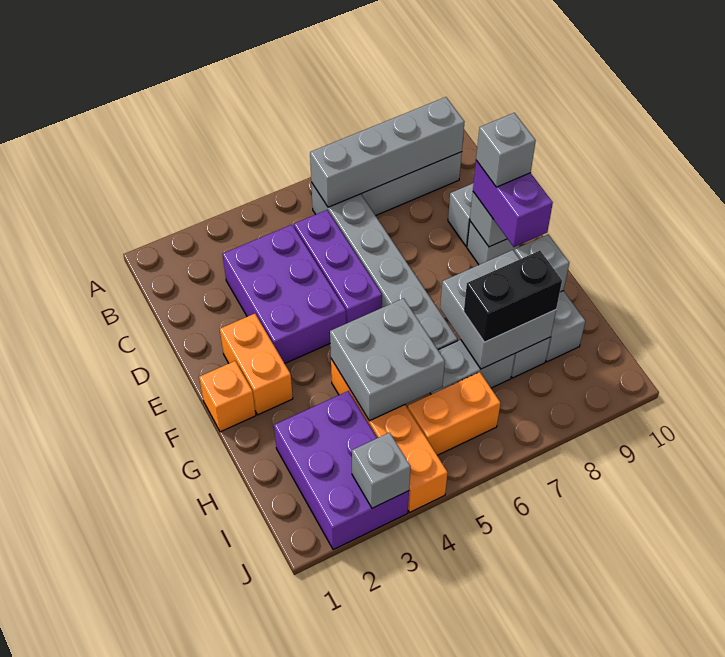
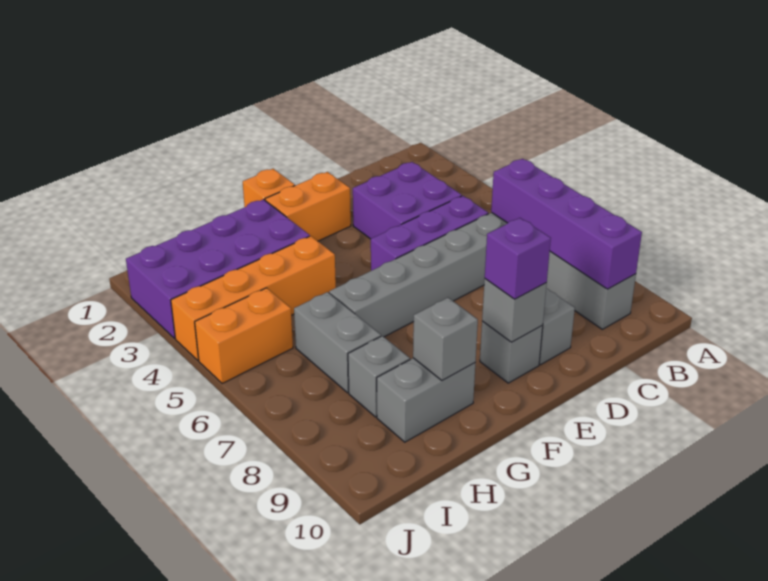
grey brick B6:B9 level 2 -> purple brick B6:B9 level 2
purple brick C3:E4 level 1 -> purple brick C3:D4 level 1
purple brick E9:F9 level 3 -> purple brick E9 level 3
grey brick E9 level 4 -> none
grey brick G4:H5 level 2 -> none
grey brick G7:H8 level 2 -> none
purple brick H2:J3 level 1 -> purple brick G2:J3 level 1
black brick H7:H8 level 3 -> none
orange brick I5:I6 level 1 -> orange brick I5:J5 level 1
grey brick J3 level 2 -> none

